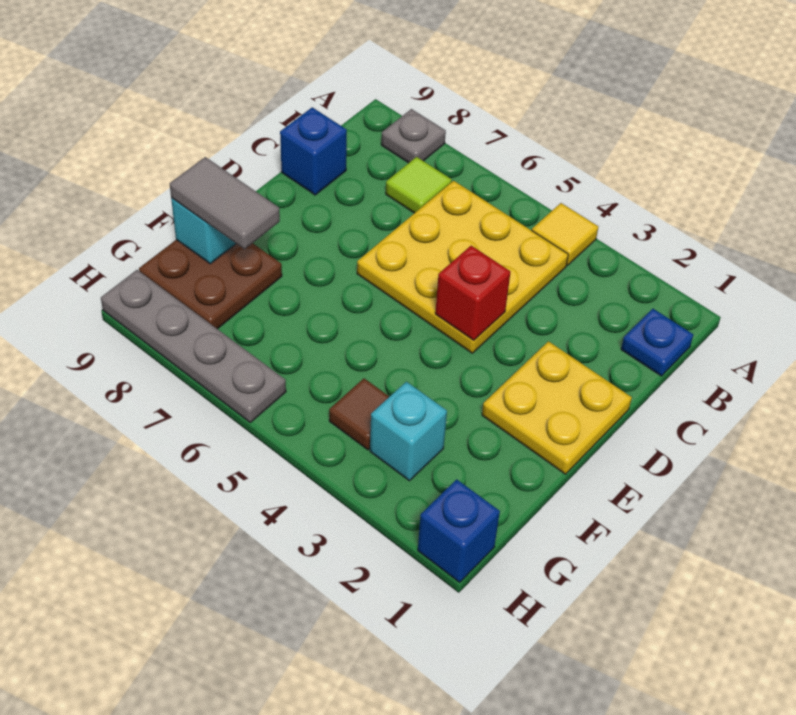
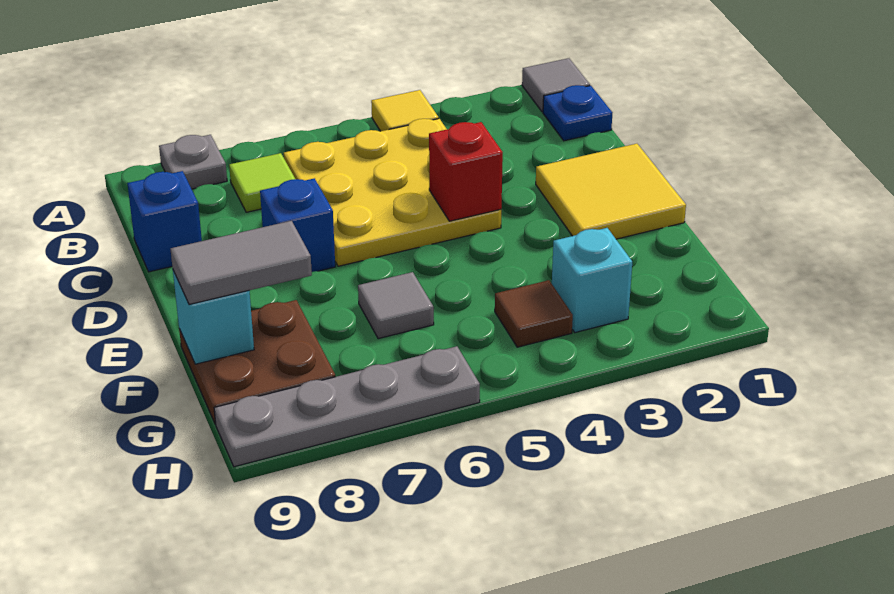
none -> grey tile A1 level 1
yellow plate D1:E2 level 1 -> yellow tile D1:E2 level 1
none -> grey tile F6 level 1
blue brick H1 level 1 -> blue brick D7 level 1

